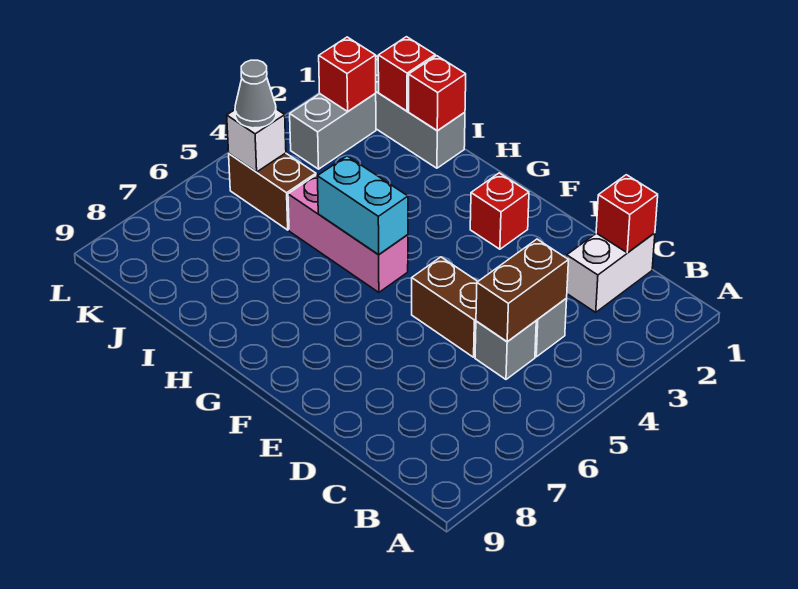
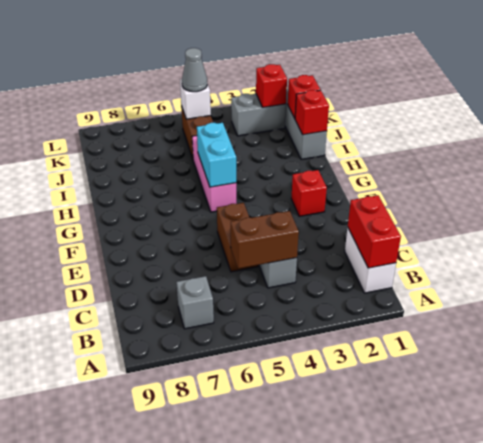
white brick C1:C2 level 1 -> white brick B1:C1 level 1
red brick C1 level 2 -> red brick B1:C1 level 2
grey brick C5 level 1 -> grey brick B7 level 1

